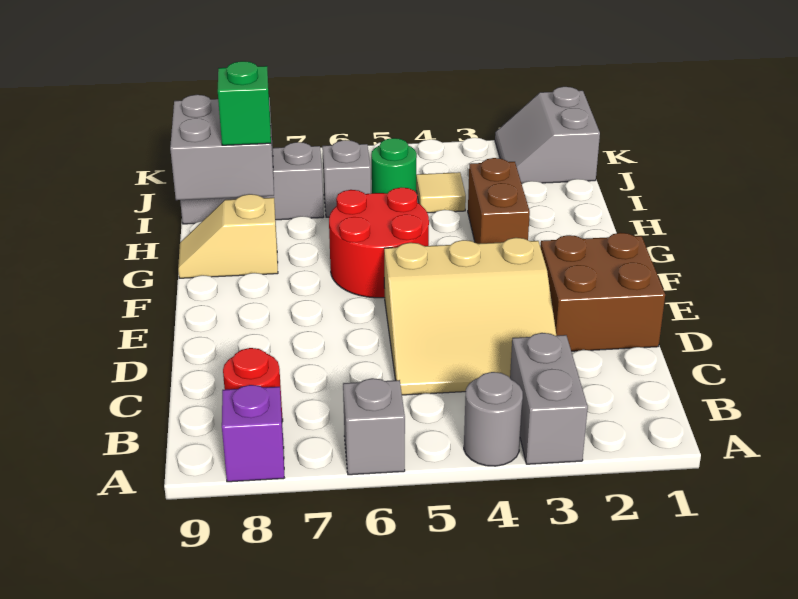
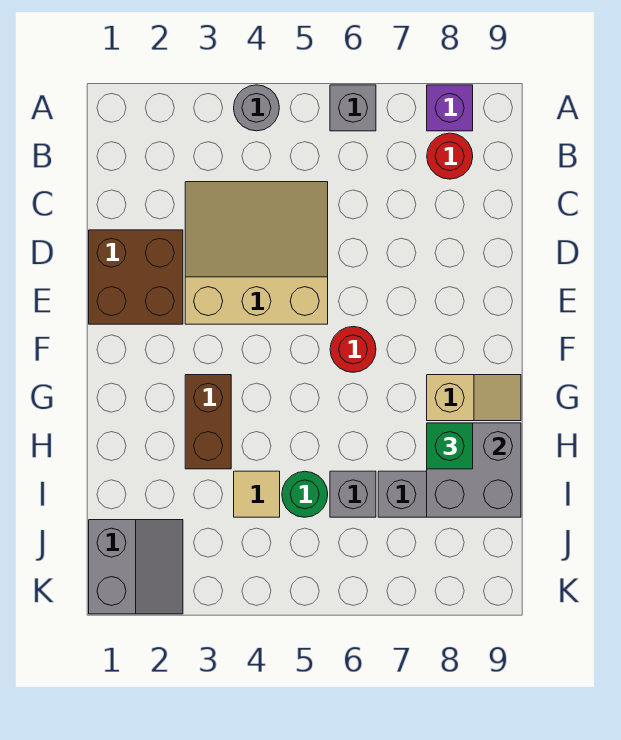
grey brick A3:B3 level 1 -> none
red round brick F5:G6 level 1 -> red round brick F6 level 1

